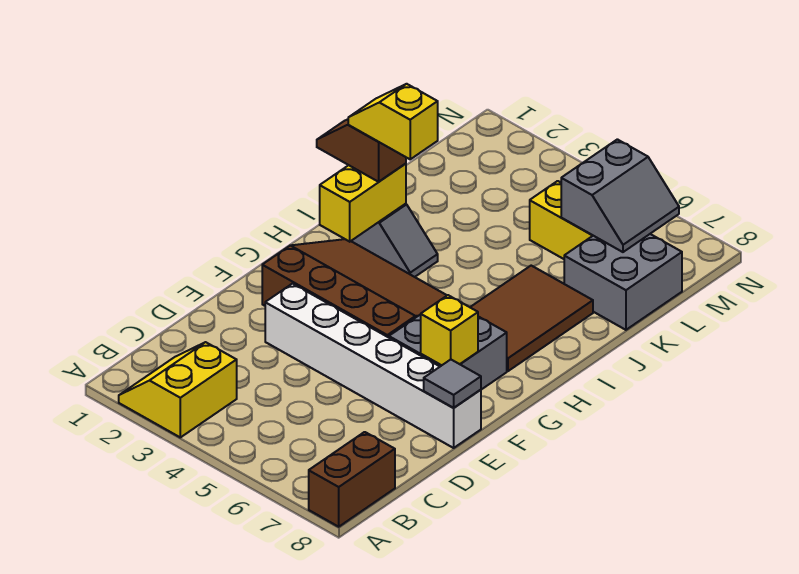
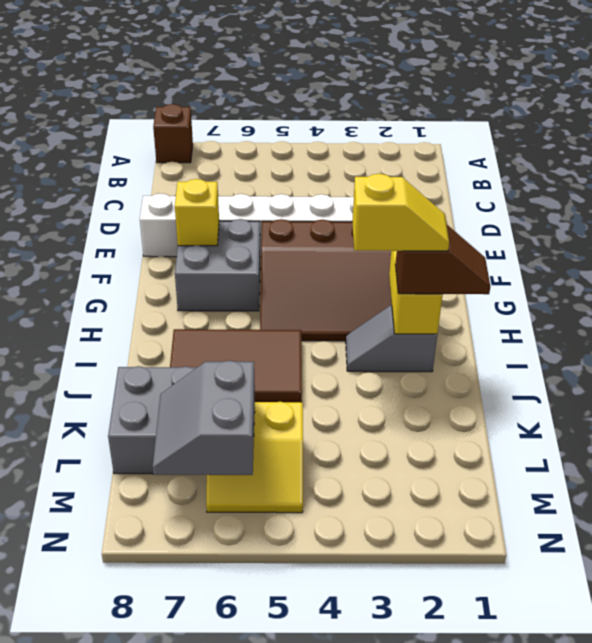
yellow slope A2:B3 level 1 top 3 -> none
brown brick A8:B8 level 1 -> brown brick A8 level 1
grey tile E8 level 2 -> none
brown tile H6:J7 level 1 -> brown tile I5:J7 level 1

